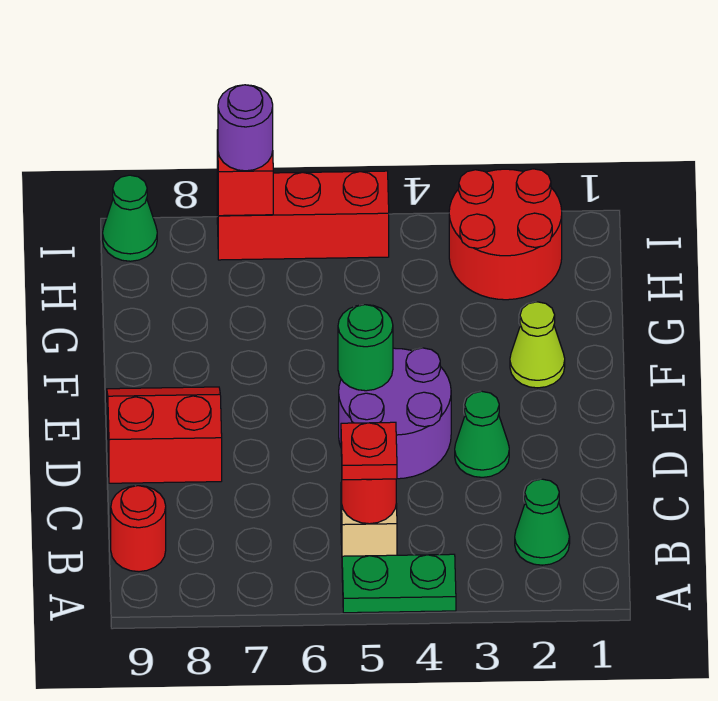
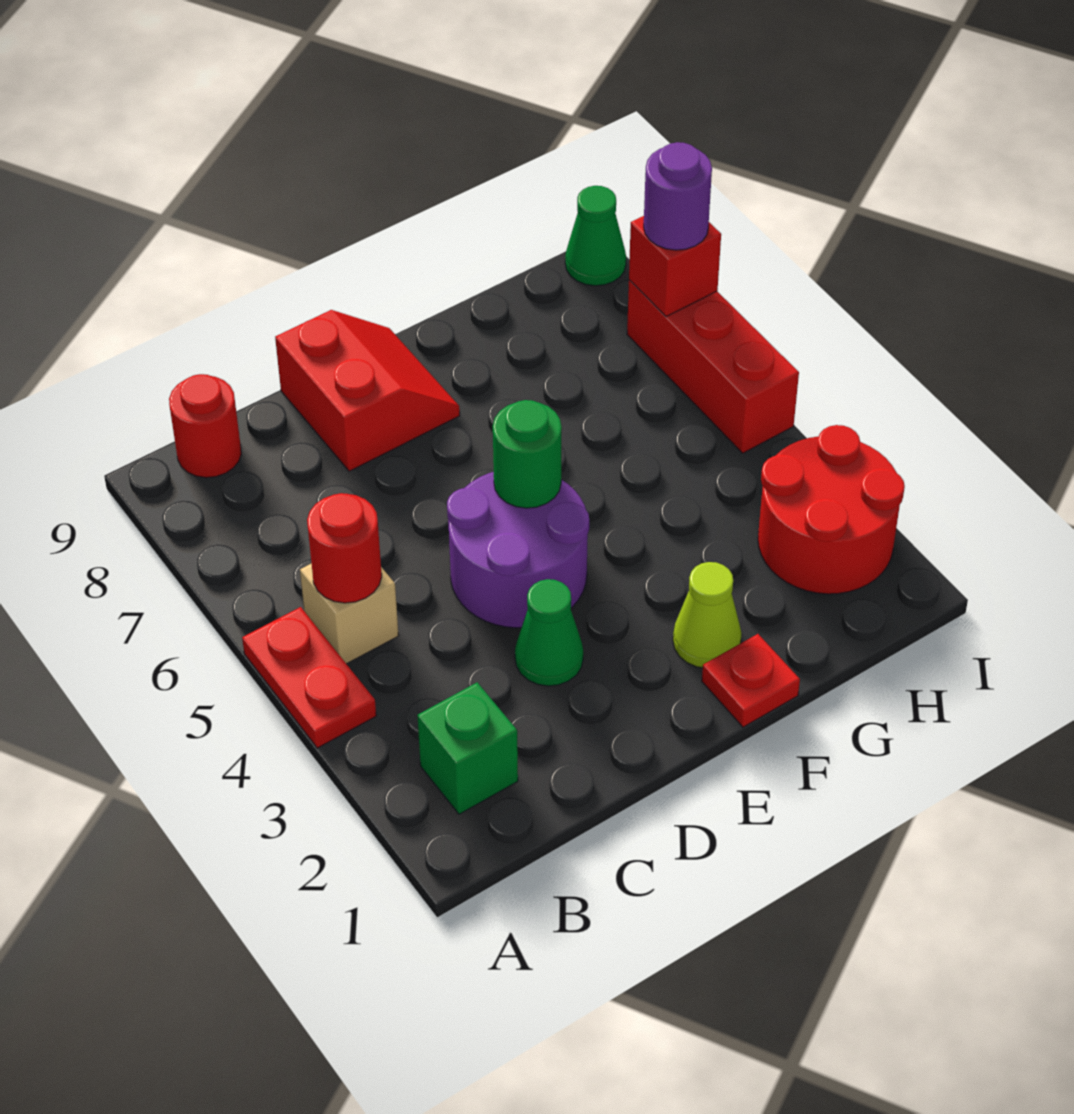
green plate A4:A5 level 1 -> red plate A4:A5 level 1
green cone B2 level 1 -> green brick B2 level 1
red plate B5 level 3 -> red plate F1 level 1

